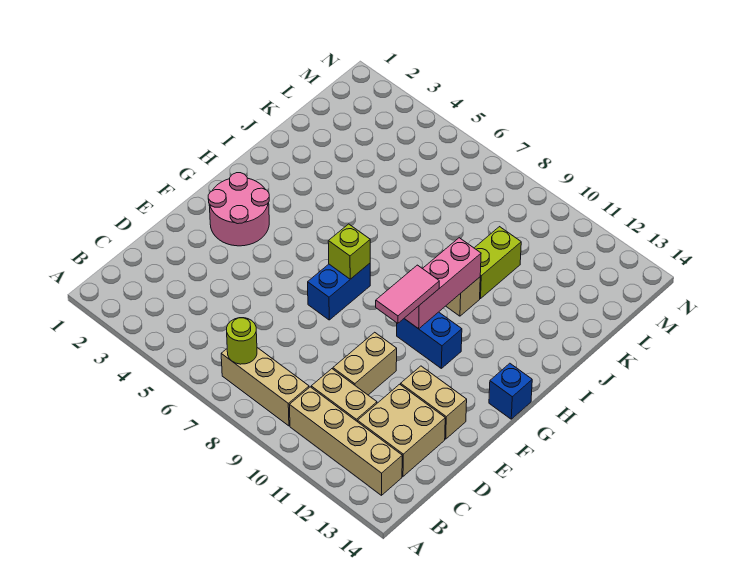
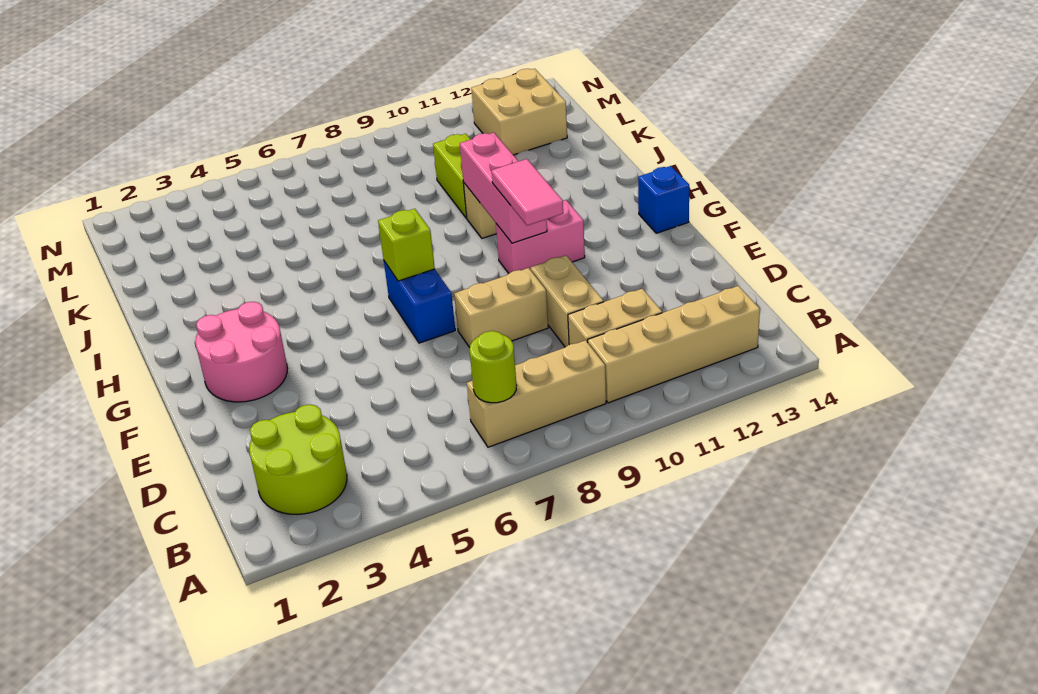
none -> lime round brick B2:C3 level 1
tan brick C12:D13 level 1 -> tan brick L12:M13 level 1
tan brick E12:E13 level 1 -> tan brick E8:E9 level 1
blue brick G10:G11 level 1 -> pink brick G10:G11 level 1

